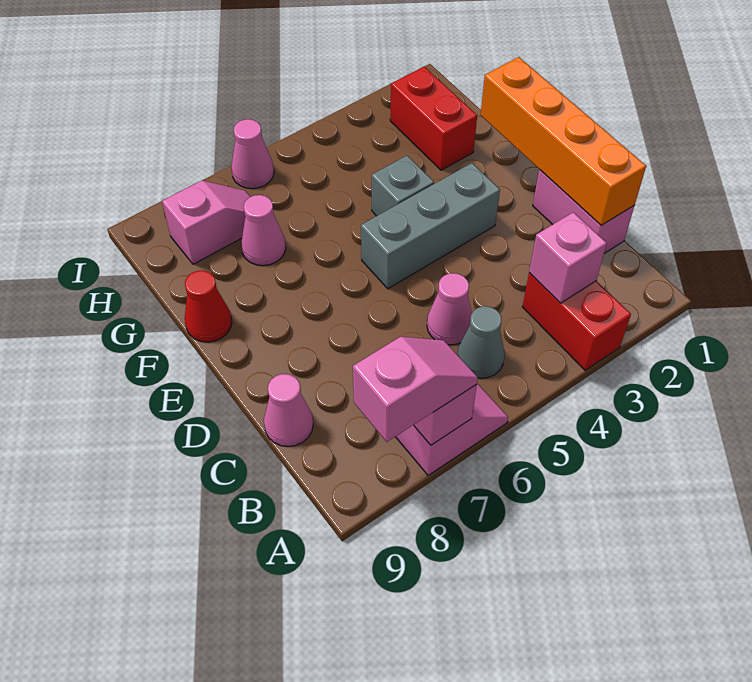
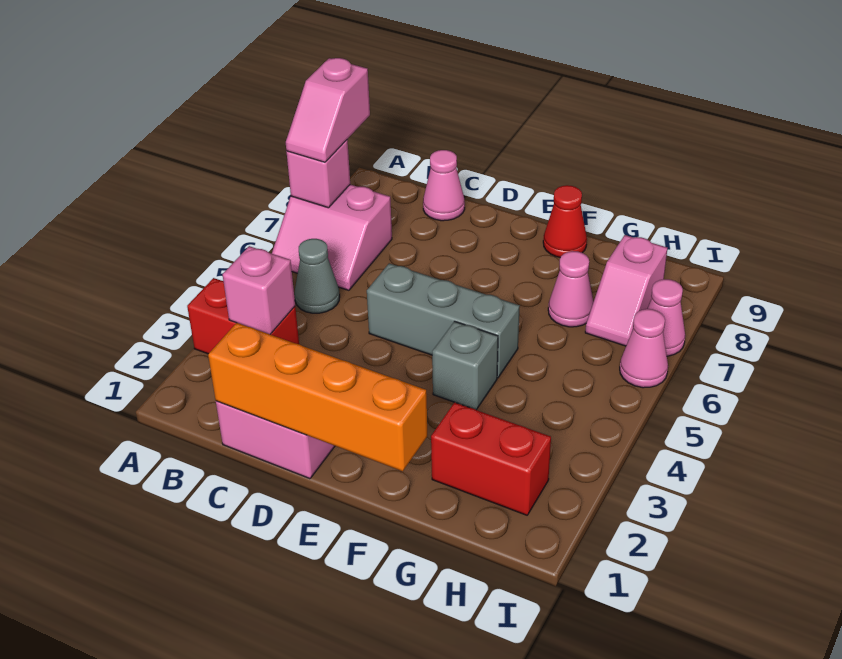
pink cone C5 level 1 -> pink cone I7 level 1
grey brick E3:E5 level 1 -> grey brick D5:F5 level 1

